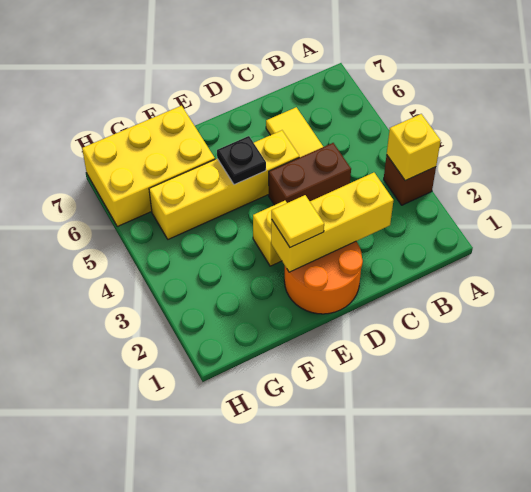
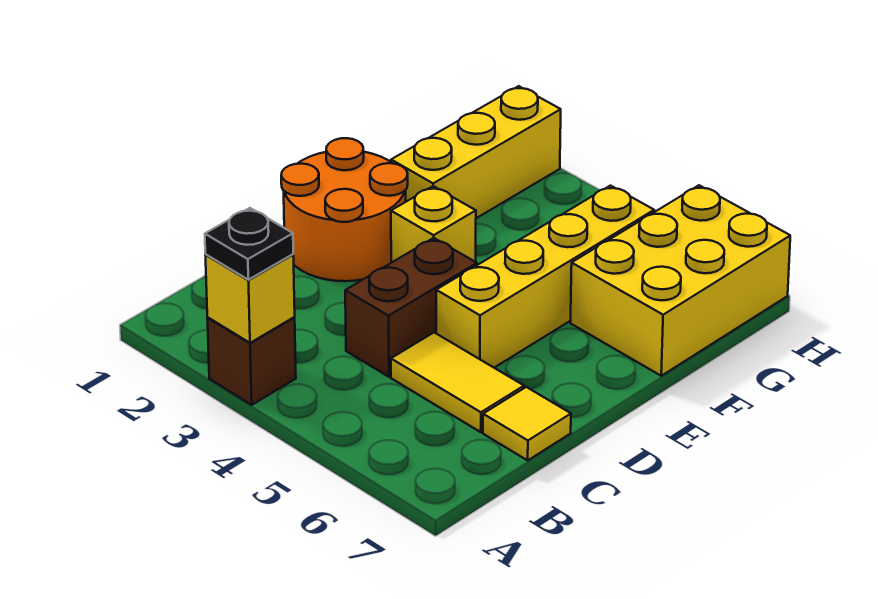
yellow brick C2:E2 level 2 -> yellow brick F2:H2 level 1
yellow tile E2 level 3 -> yellow tile C7 level 1
black plate E5 level 2 -> black plate A3 level 3

